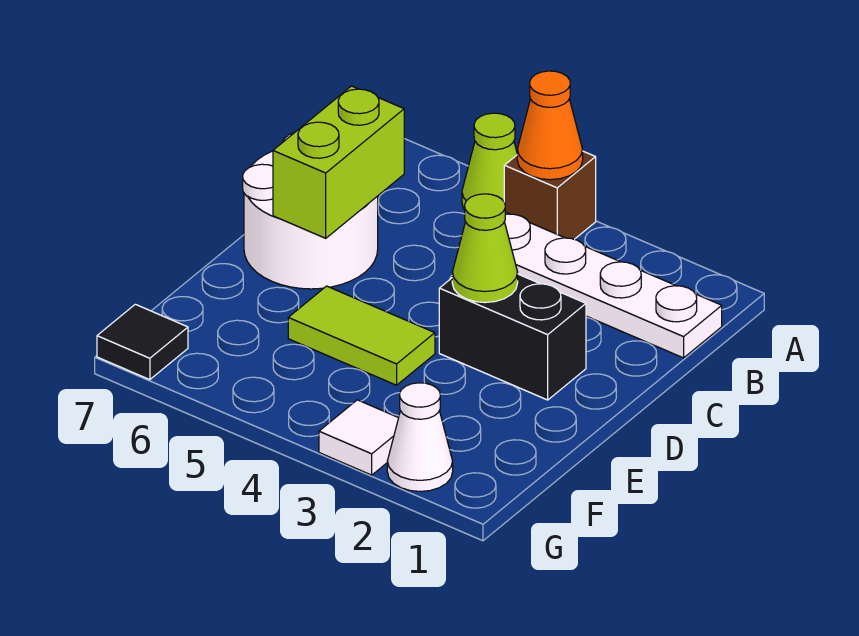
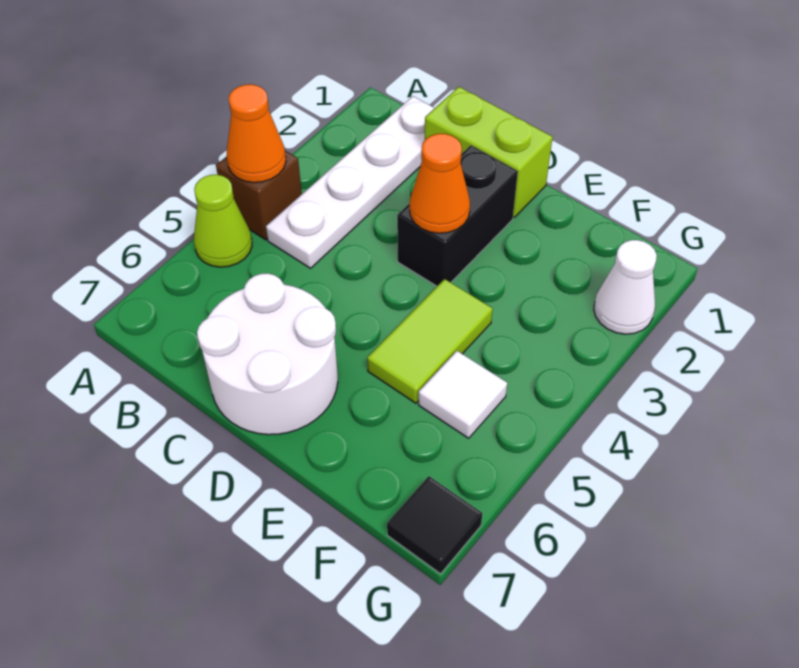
lime brick C6:D6 level 2 -> lime brick C1:D1 level 1
lime cone D3 level 2 -> orange cone D3 level 2
white tile G3 level 1 -> white tile F5 level 1

